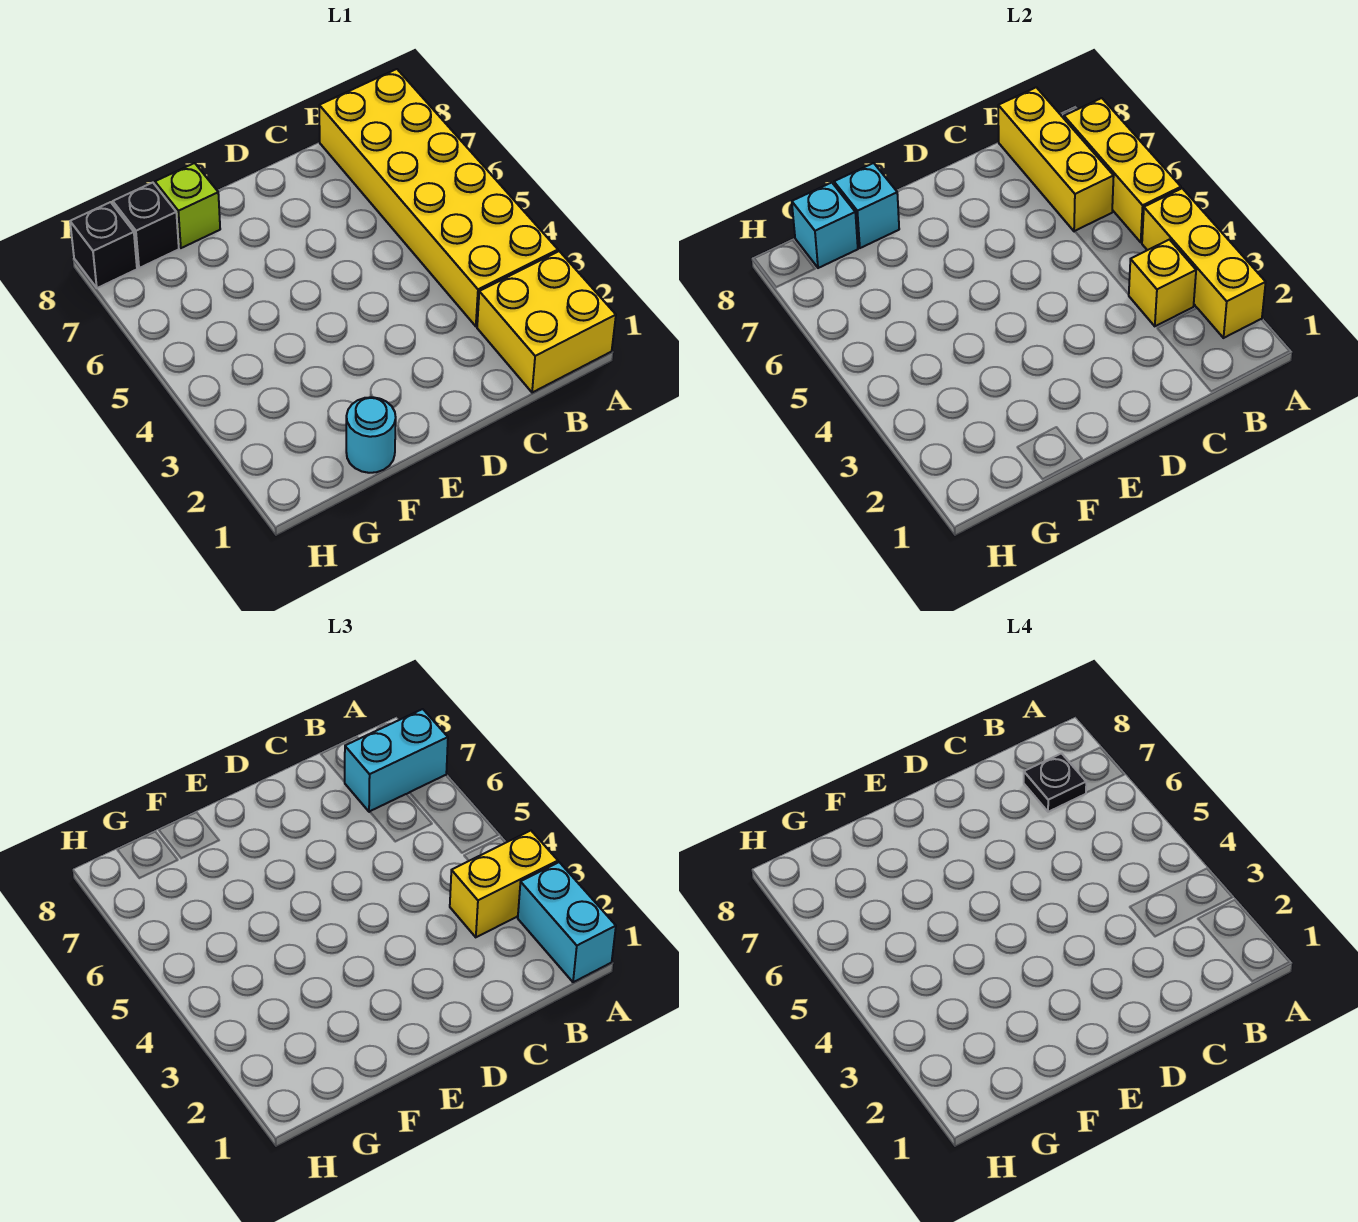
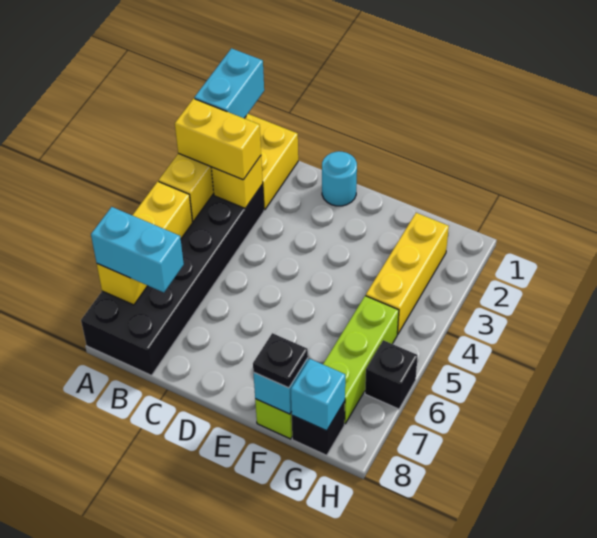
yellow brick A3:B8 level 1 -> black brick A3:B8 level 1
yellow brick B6:B8 level 2 -> yellow brick G2:G4 level 1
black plate B7 level 4 -> black plate F8 level 3
cyan round brick F1 level 1 -> cyan round brick D1 level 1
none -> lime brick G5:G7 level 1
black brick H8 level 1 -> black brick H6 level 1

